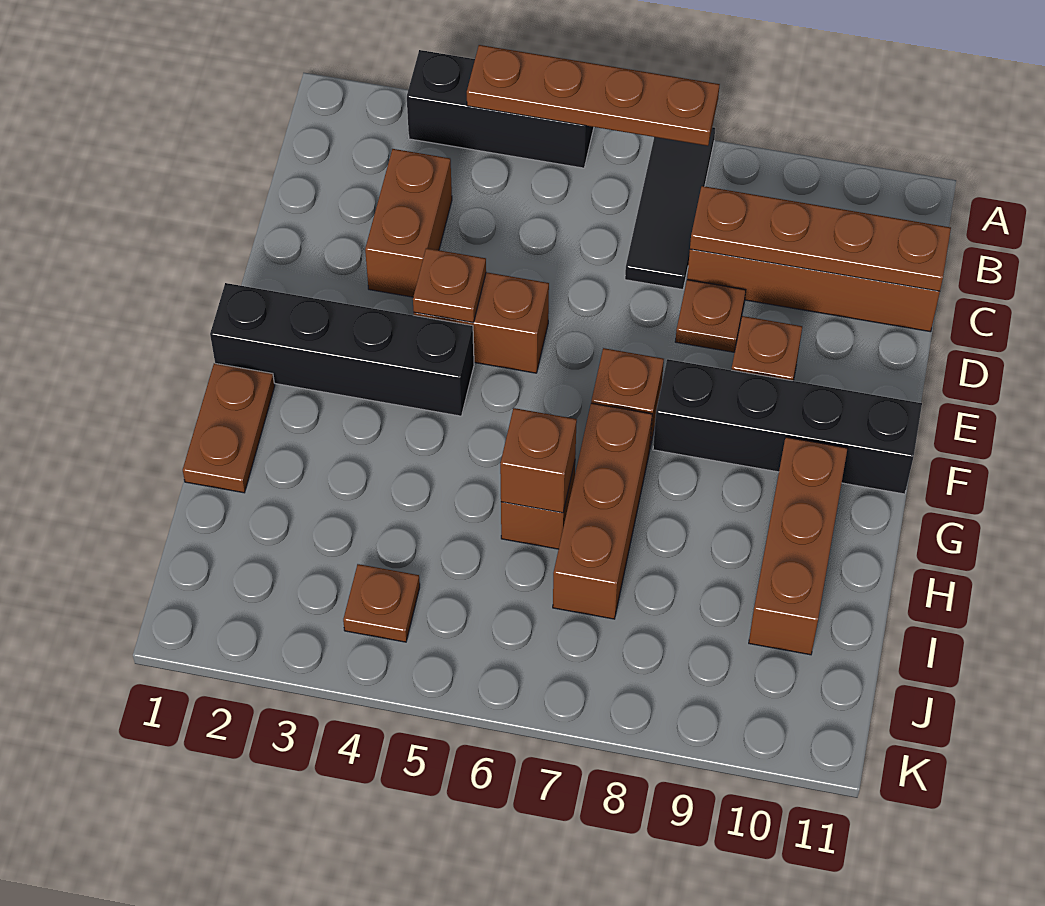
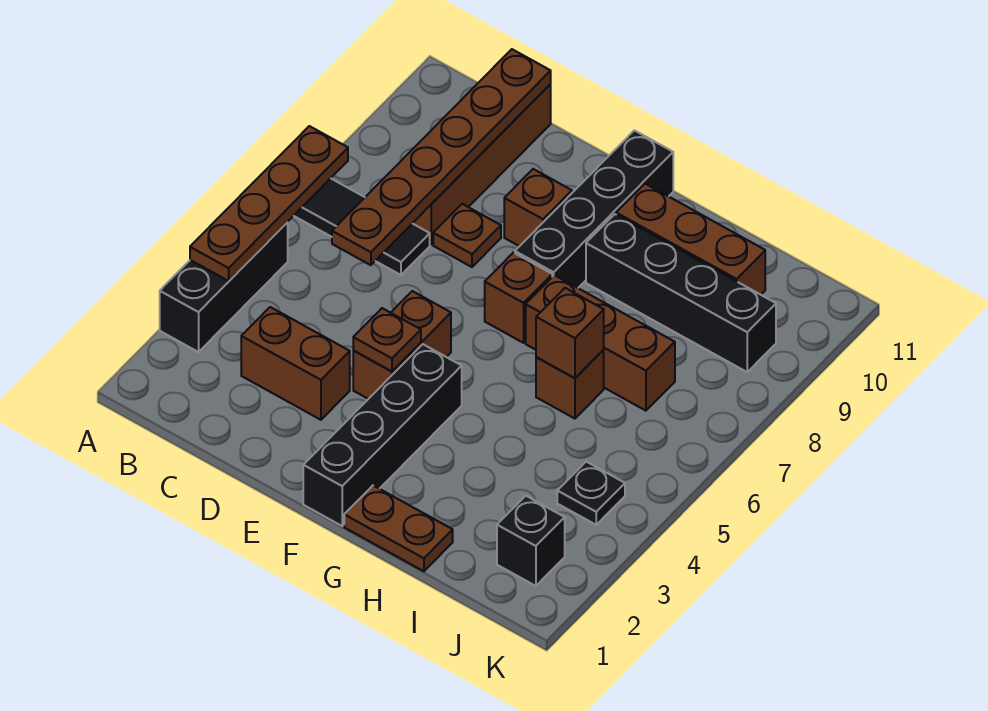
brown plate C8:C11 level 2 -> brown plate C6:C11 level 2
none -> black brick G9:J9 level 1
none -> black brick J2 level 1
brown plate J4 level 1 -> black plate J4 level 1

